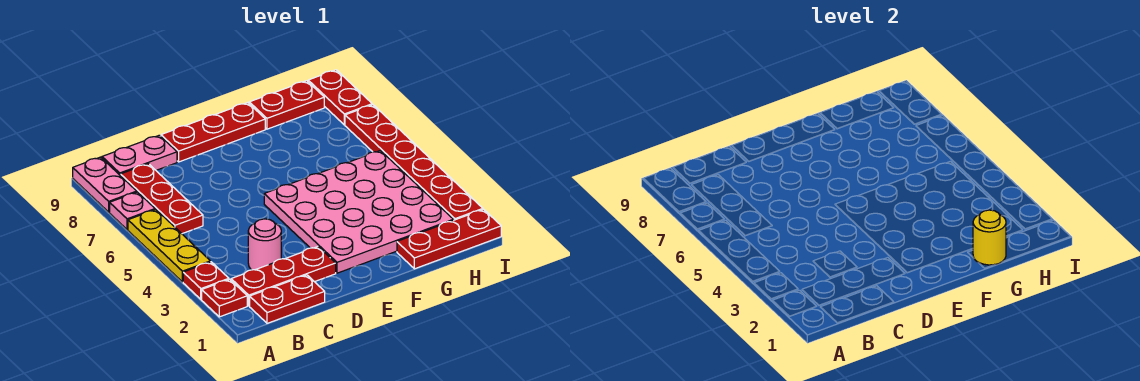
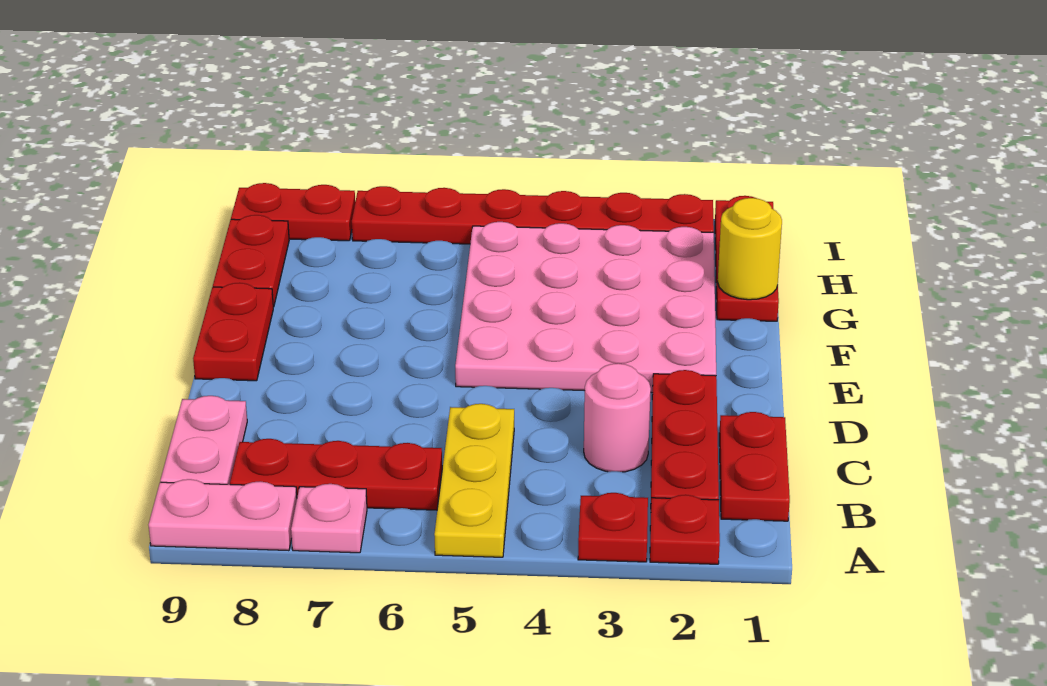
yellow plate A4:A6 level 1 -> yellow plate A5:C5 level 1
red plate D9:F9 level 1 -> red plate E9:F9 level 1

